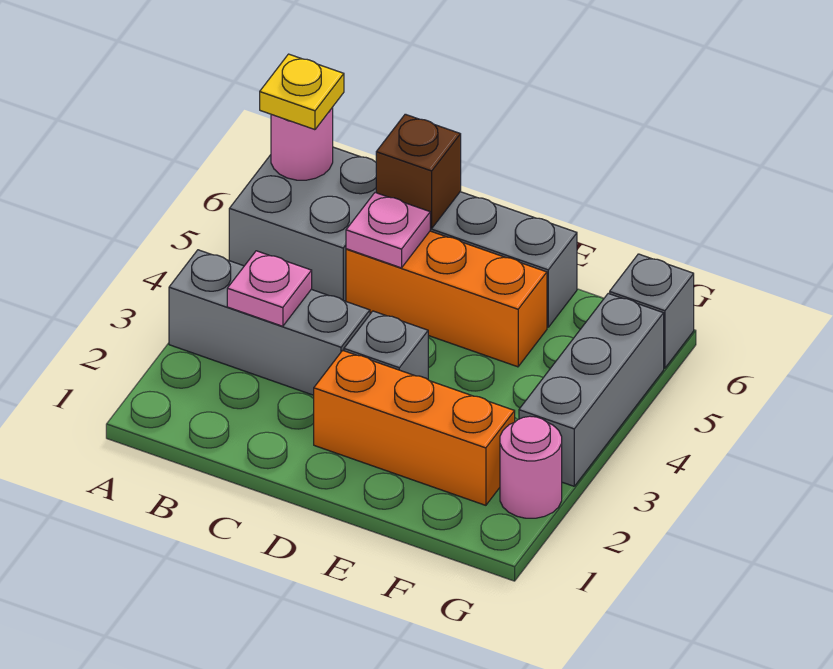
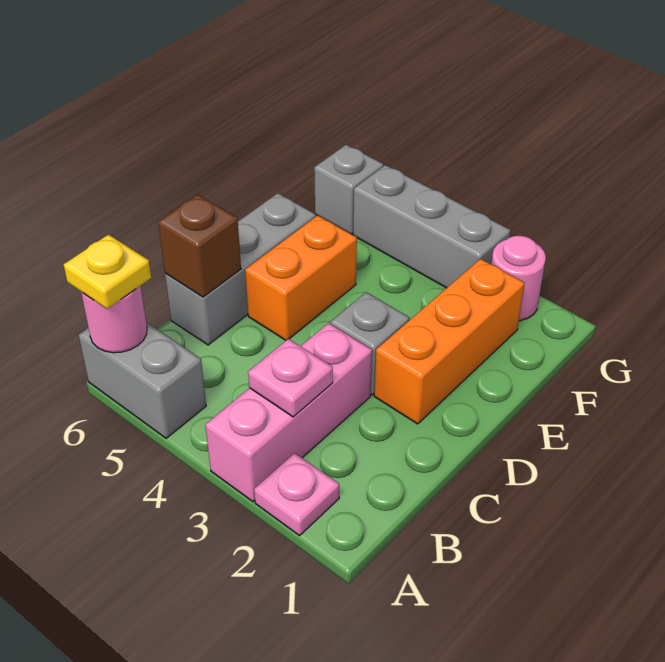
grey brick A3:C3 level 1 -> pink brick A3:C3 level 1
grey brick A5:B6 level 1 -> grey brick A5:A6 level 1
orange brick C5:E5 level 1 -> orange brick D5:E5 level 1
pink plate C5 level 2 -> pink plate A2 level 1

